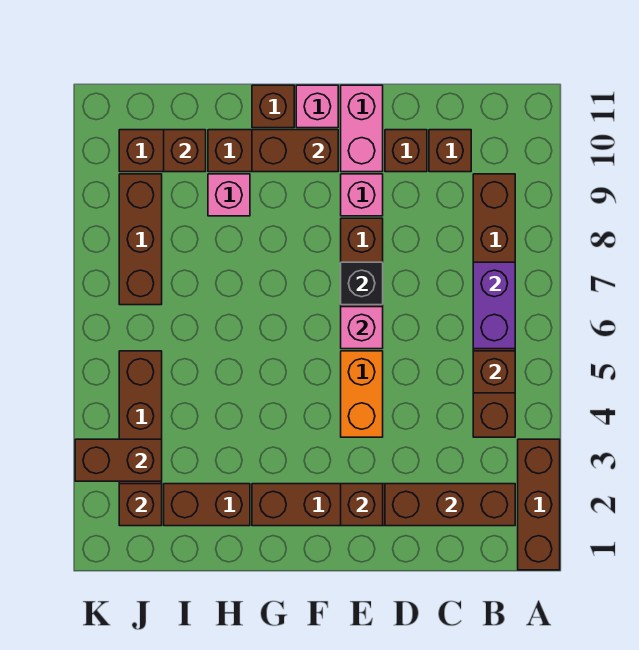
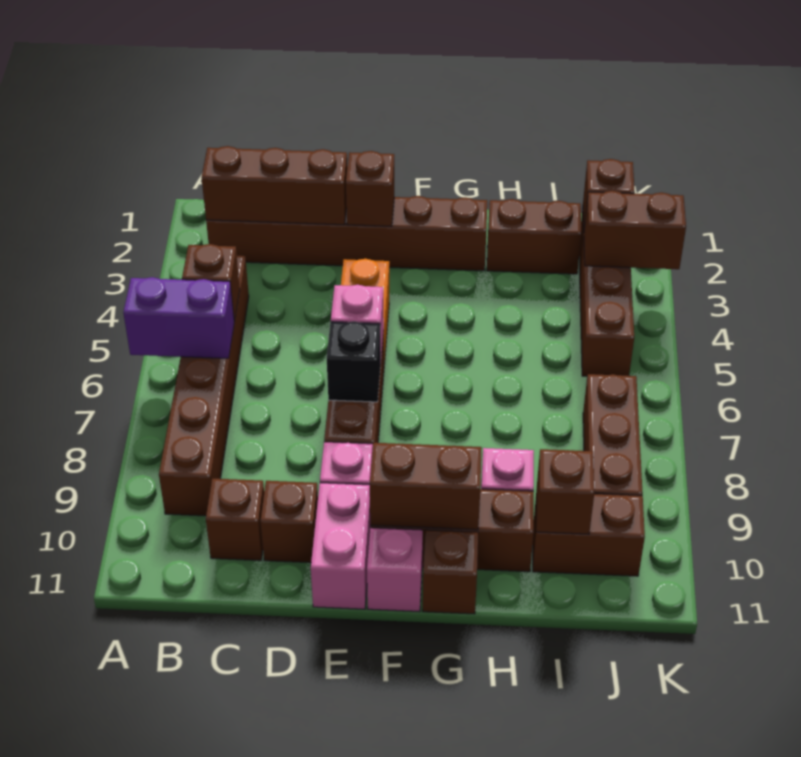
brown brick A1:A3 level 1 -> none
purple brick B6:B7 level 2 -> purple brick A6:B6 level 2

